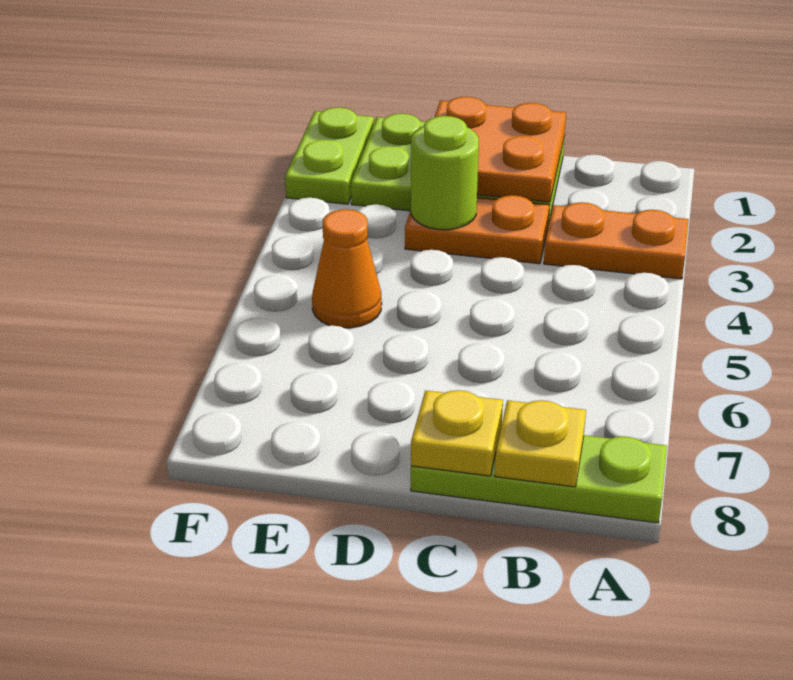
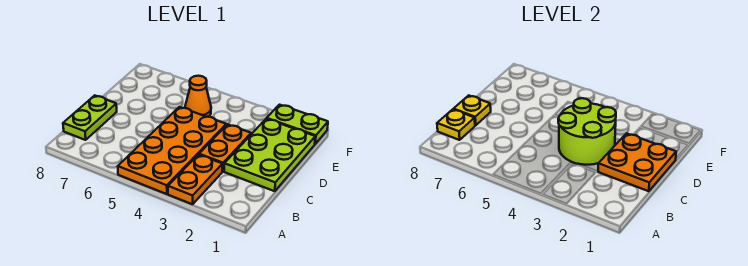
none -> orange plate A4:D5 level 1
lime plate A8:C8 level 1 -> lime plate B8:C8 level 1
lime round brick D3 level 2 -> lime round brick C3:D4 level 2

